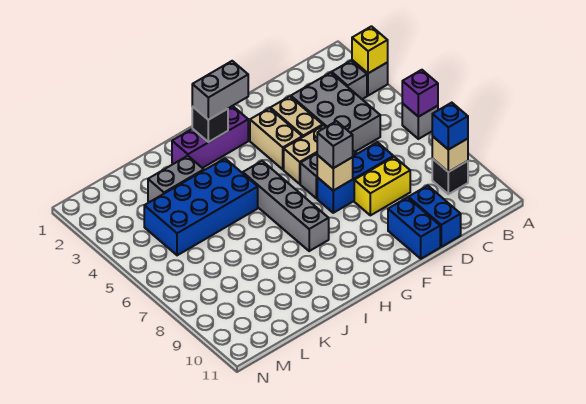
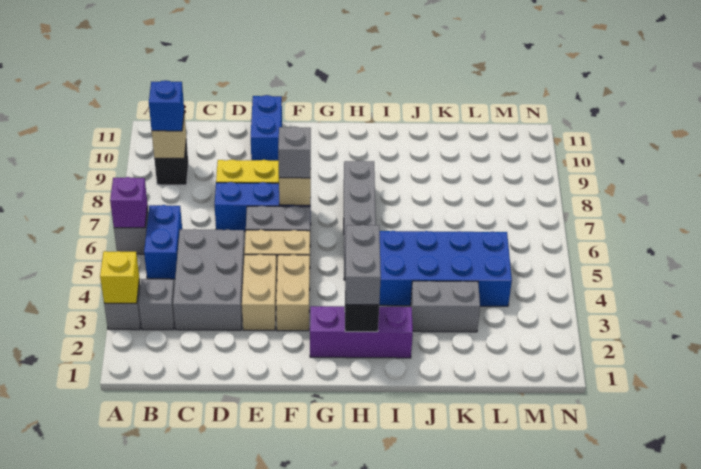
blue brick D10:D11 level 1 -> blue brick B5:B6 level 1
grey brick G2:H2 level 3 -> grey brick H2:H3 level 3

